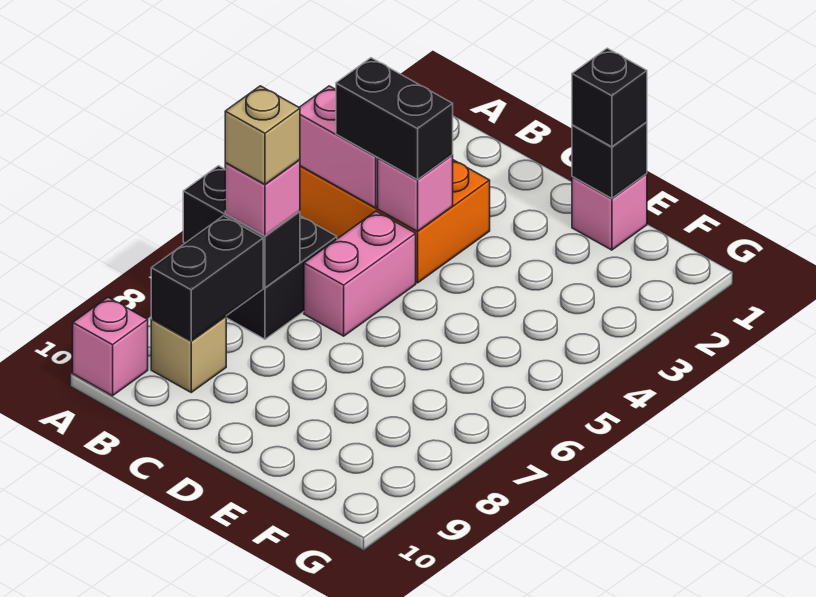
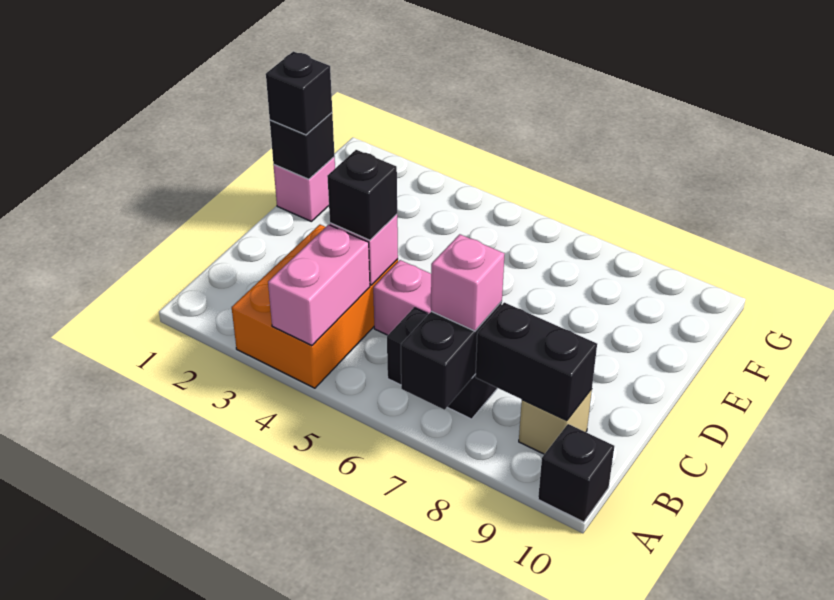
pink brick A10 level 1 -> black brick A10 level 1
black brick B4:C4 level 3 -> black brick C4 level 3
tan brick B7 level 4 -> none

